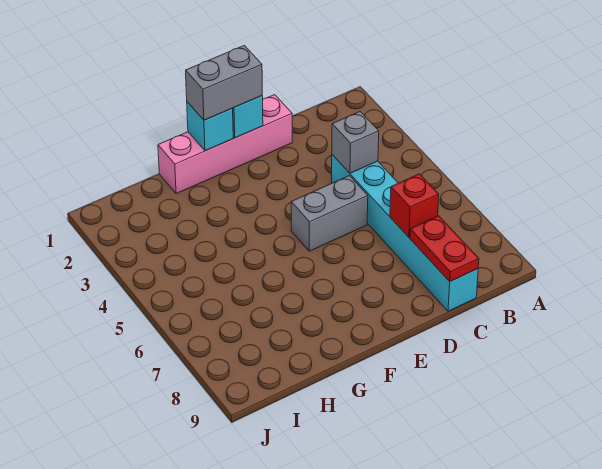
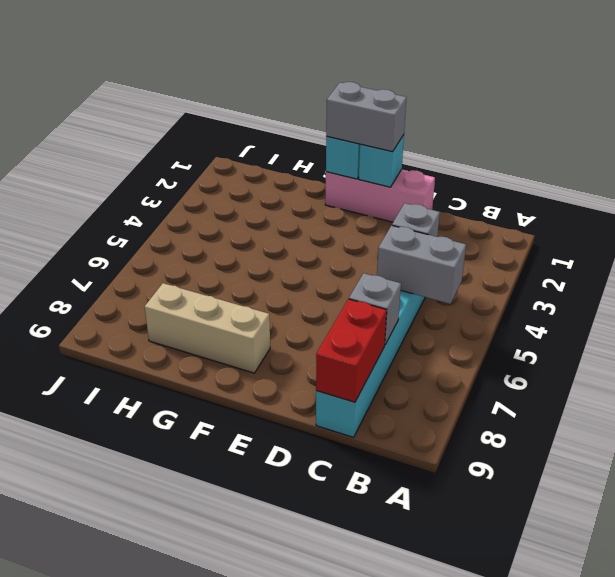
red brick C7 level 2 -> grey brick C7 level 2
red plate C8:C9 level 2 -> red brick C8:C9 level 2
pink brick D1:G1 level 1 -> pink brick D1:F1 level 1
grey brick D5:E5 level 1 -> grey brick B5:C5 level 2
none -> tan brick F8:H8 level 1

